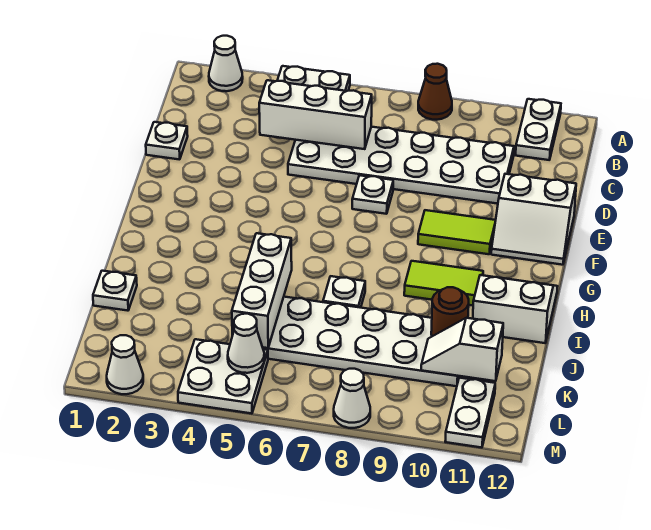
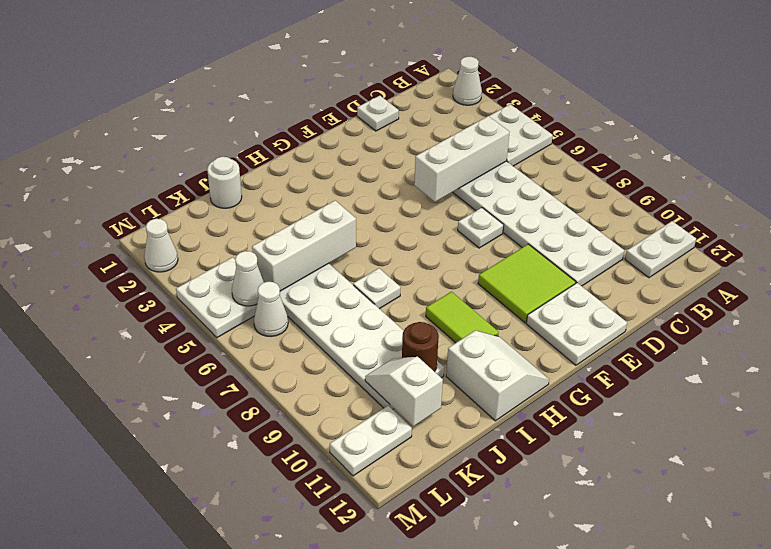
brown cone A8 level 1 -> none
white brick C4:C6 level 2 -> white brick C5:E5 level 2
white slope E11:F12 level 1 top E -> white plate E11:F12 level 1
lime tile F9:F10 level 1 -> lime tile E9:F10 level 1
white plate J1 level 1 -> white round brick J1 level 1
white cone M8 level 1 -> white cone L6 level 1

